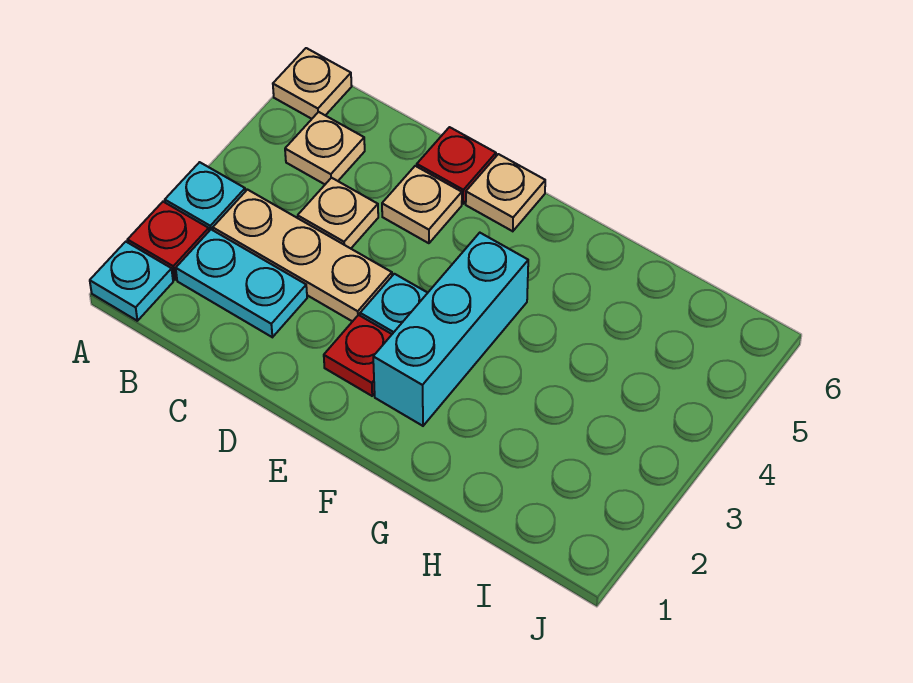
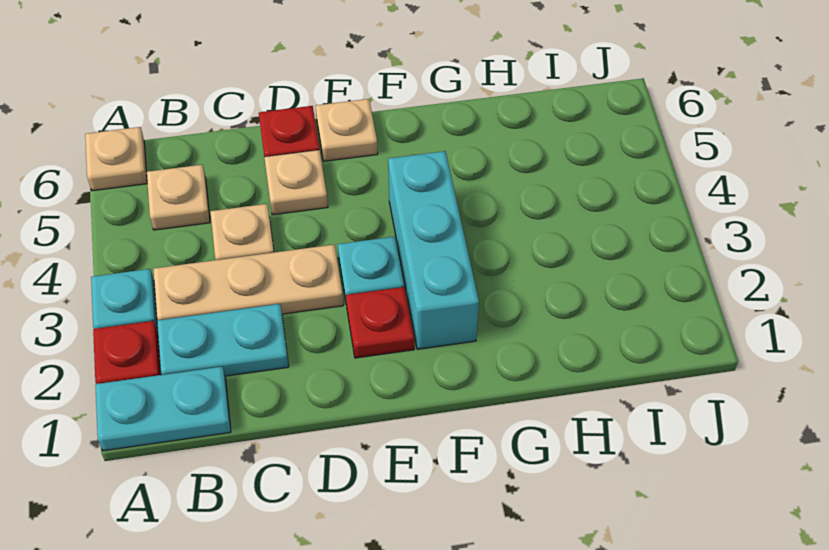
cyan plate A1 level 1 -> cyan plate A1:B1 level 1

